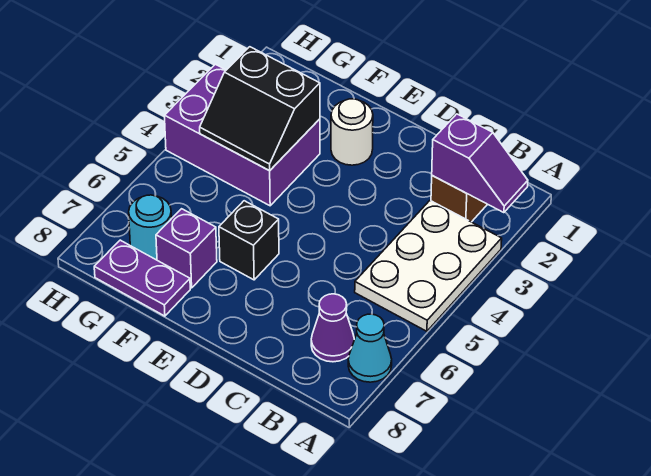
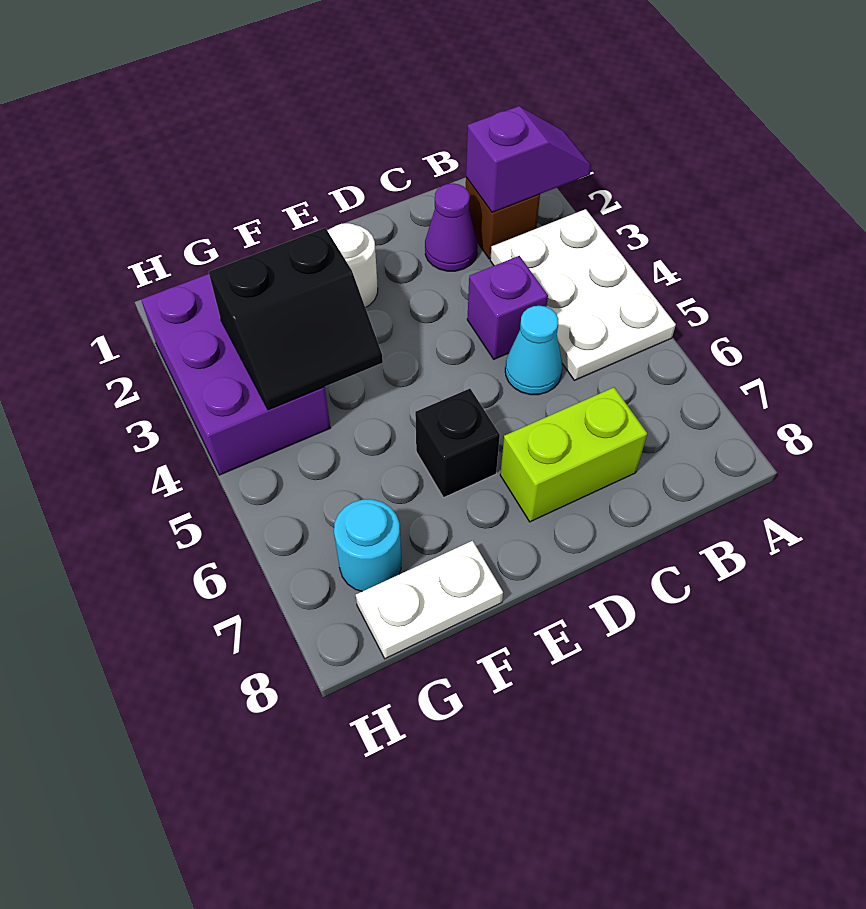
cyan cone A7 level 1 -> cyan cone C5 level 1
purple cone B7 level 1 -> purple cone C2 level 1
none -> lime brick C7:D7 level 1
purple brick F3:H4 level 1 -> purple brick G2:H4 level 1
purple brick F7 level 1 -> purple brick C4 level 1
purple plate F8:G8 level 1 -> white plate F8:G8 level 1

